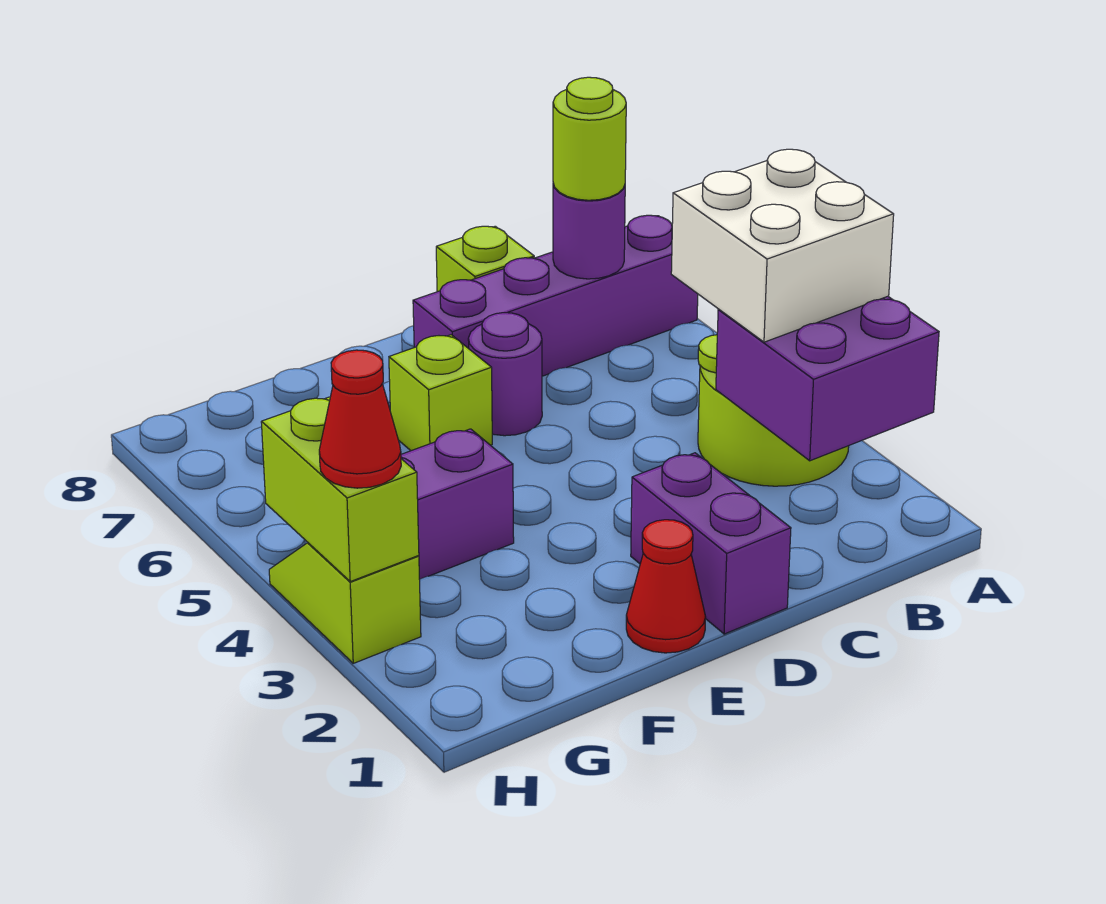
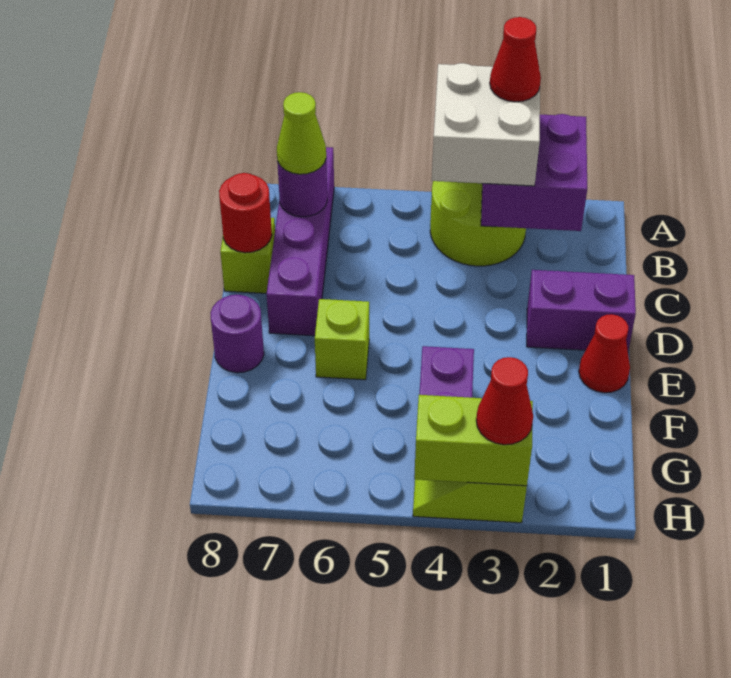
none -> red cone A3 level 4
lime round brick B7 level 3 -> lime cone B7 level 3
none -> red round brick C8 level 2
purple round brick D6 level 1 -> purple round brick E8 level 1

